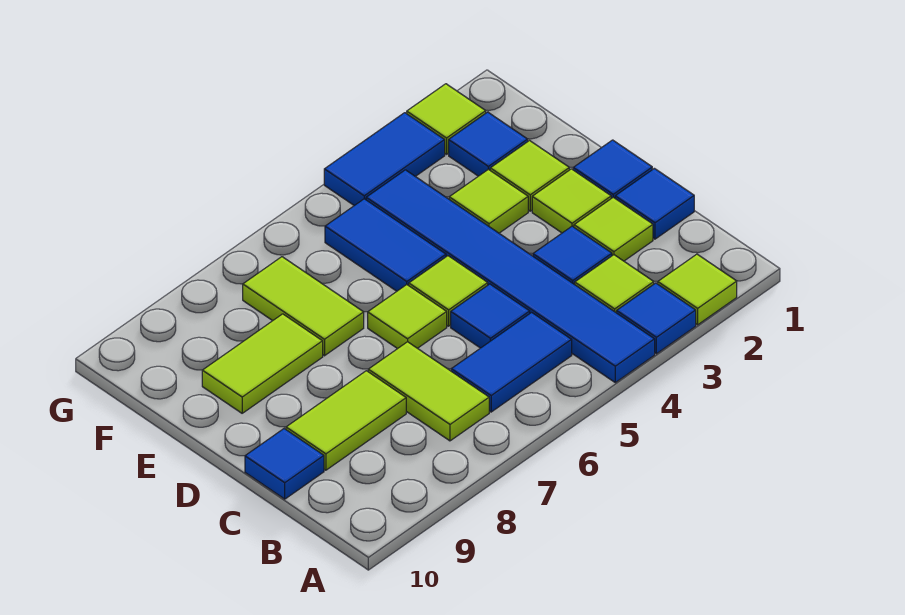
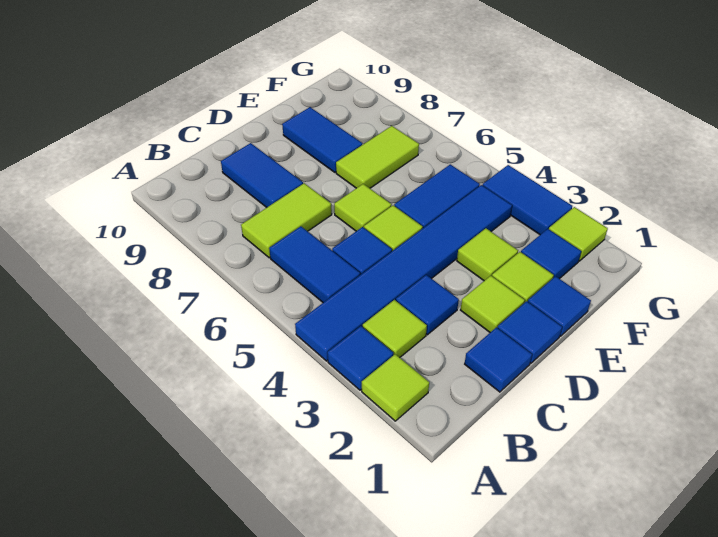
lime tile C2 level 1 -> none
lime tile C8:C9 level 1 -> blue tile C8:C9 level 1
blue tile C10 level 1 -> blue tile E1 level 1
lime tile E8:E9 level 1 -> blue tile E8:E9 level 1

